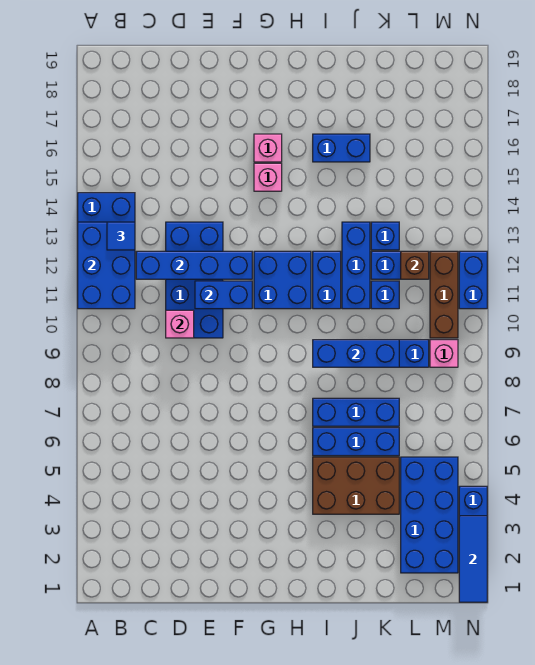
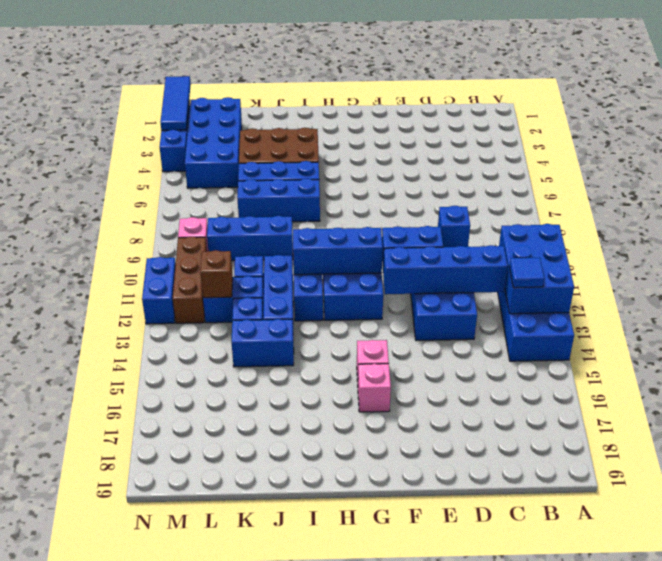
pink brick D10 level 2 -> blue brick D10 level 2
blue brick I9:K9 level 2 -> blue brick G11:I11 level 2
blue brick I16:J16 level 1 -> blue brick J14:K14 level 1

